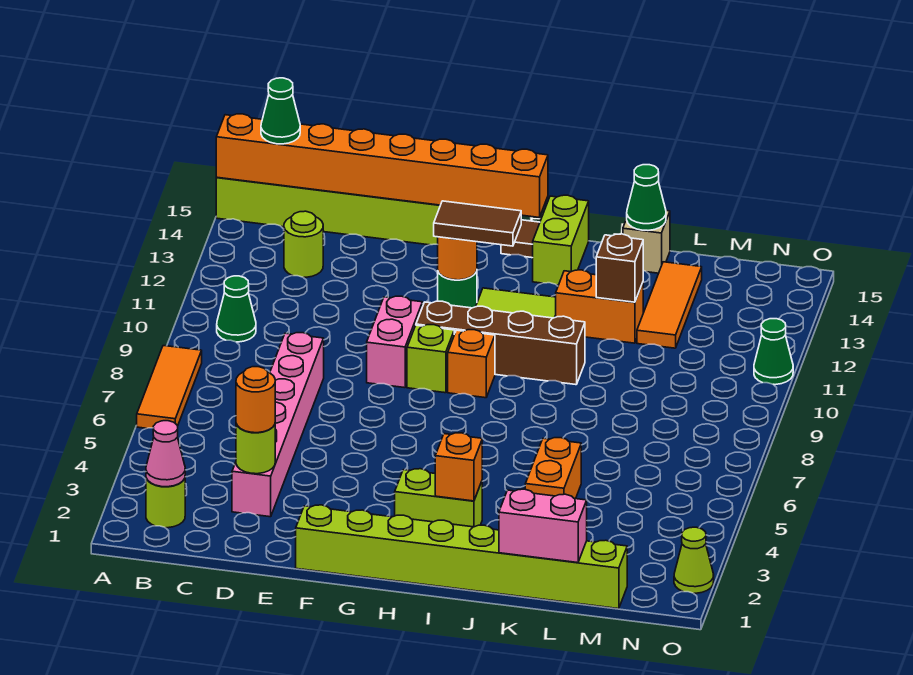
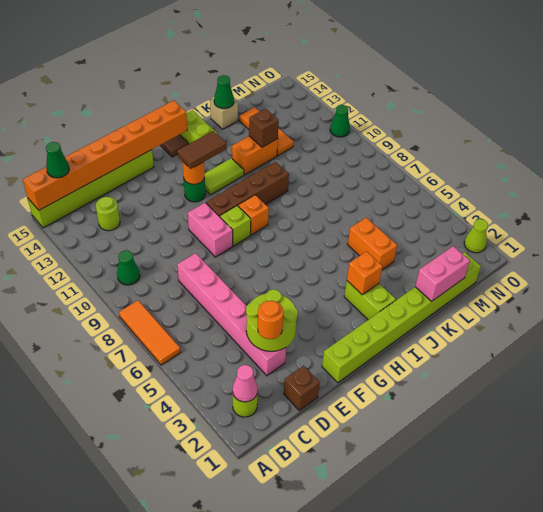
none -> brown brick D1 level 1
lime round brick D3 level 2 -> lime round brick D3:E4 level 2
lime brick H3:I3 level 1 -> lime brick I2:I3 level 1

